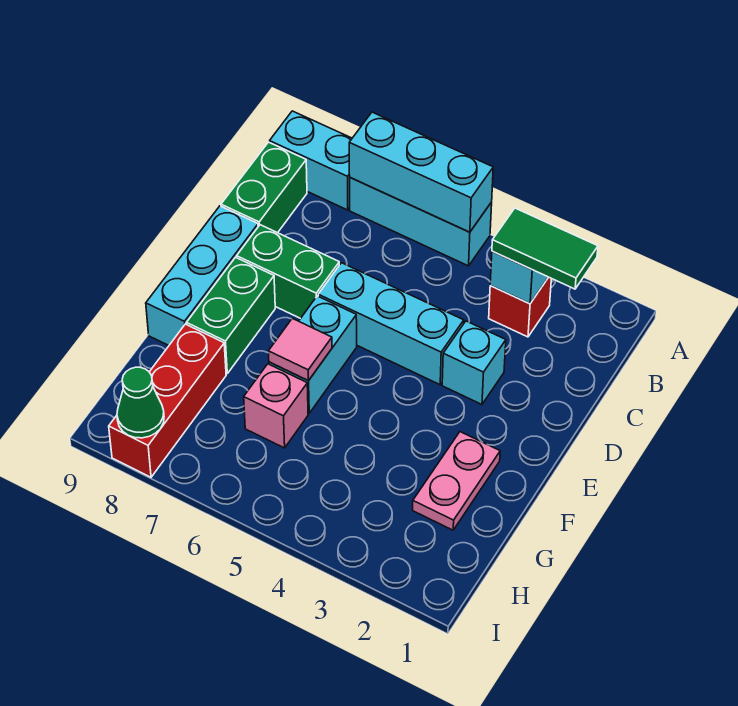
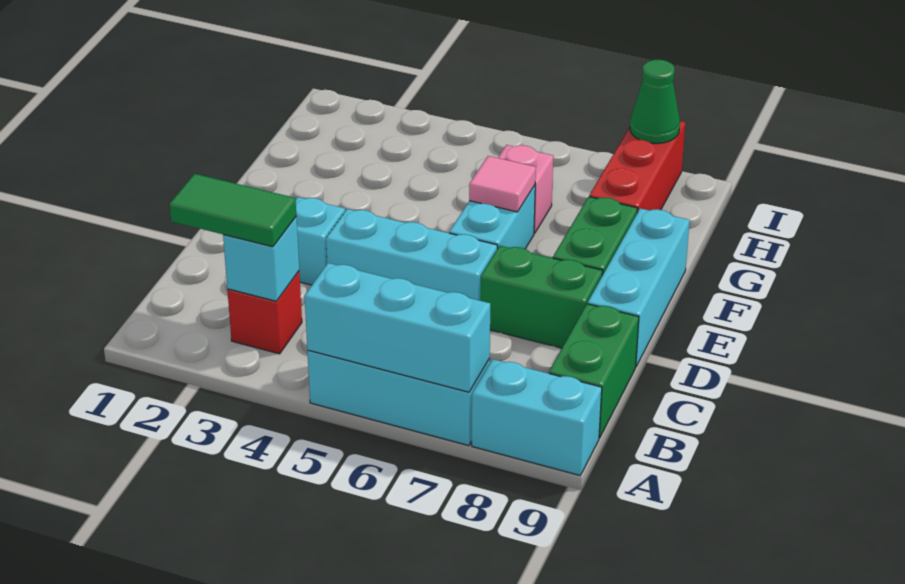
pink plate F2:G2 level 1 -> none

